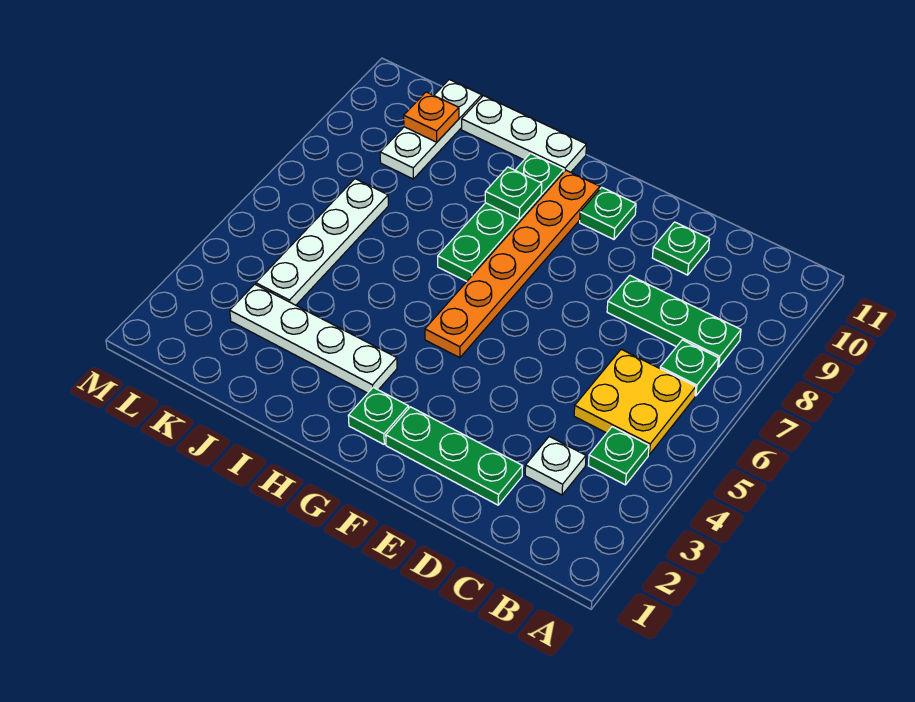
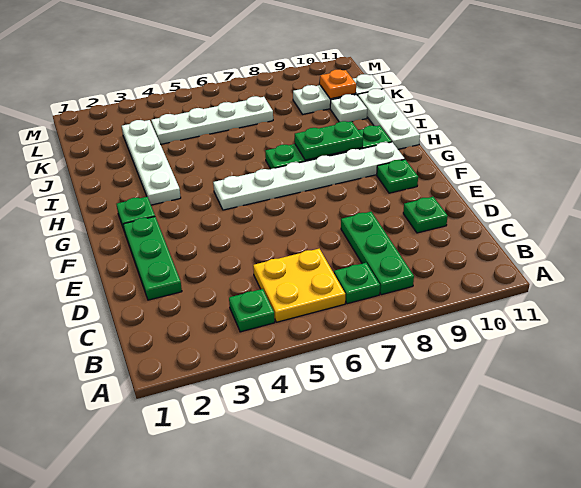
white plate C3 level 1 -> white plate J10 level 1
orange plate G5:G10 level 1 -> white plate G5:G10 level 1
green plate H9 level 2 -> green plate H8:H9 level 2

